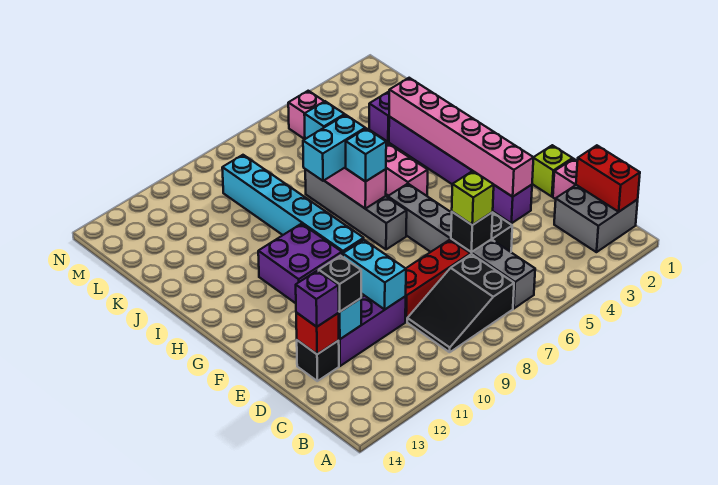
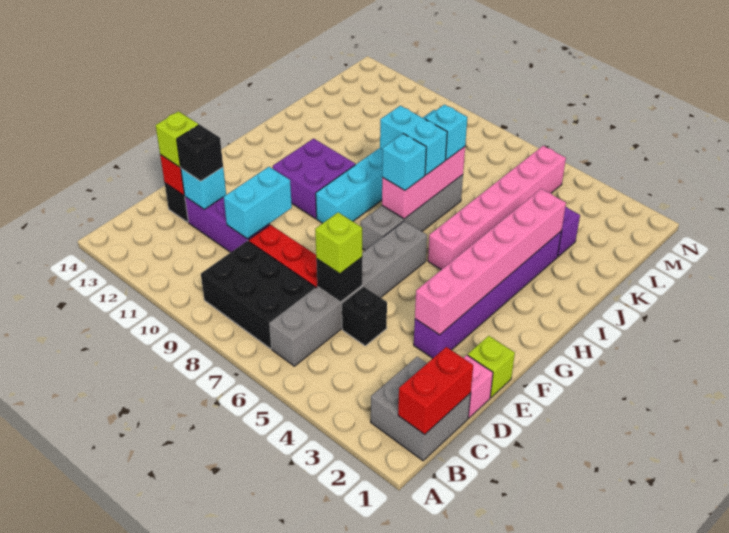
black slope B7:C9 level 1 top 7 -> black brick B7:C9 level 1
purple brick D13 level 3 -> lime brick D13 level 3

